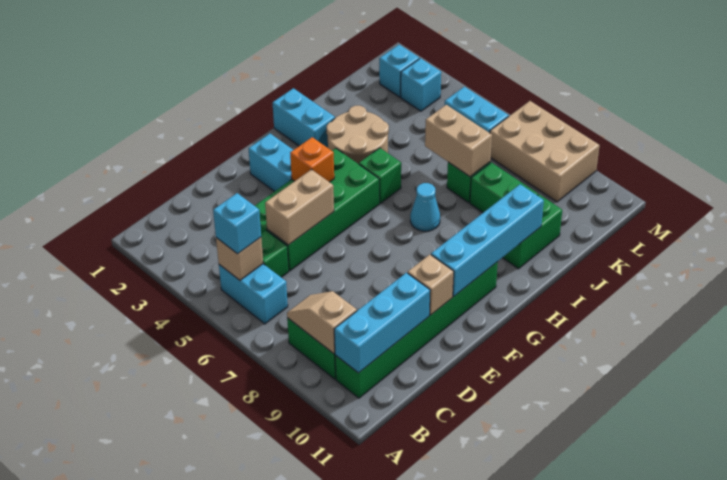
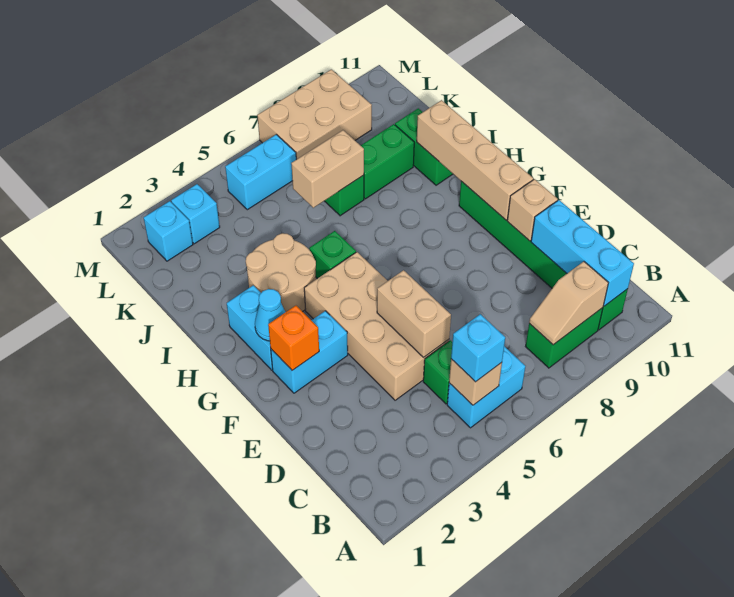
green brick D4:G5 level 1 -> tan brick D4:G5 level 1
orange brick F4 level 2 -> orange brick F2 level 2
cyan brick F10:I10 level 2 -> tan brick F10:I10 level 2
cyan brick H1:H2 level 1 -> cyan brick G2:H2 level 1
cyan cone H7 level 1 -> cyan cone G2 level 2

